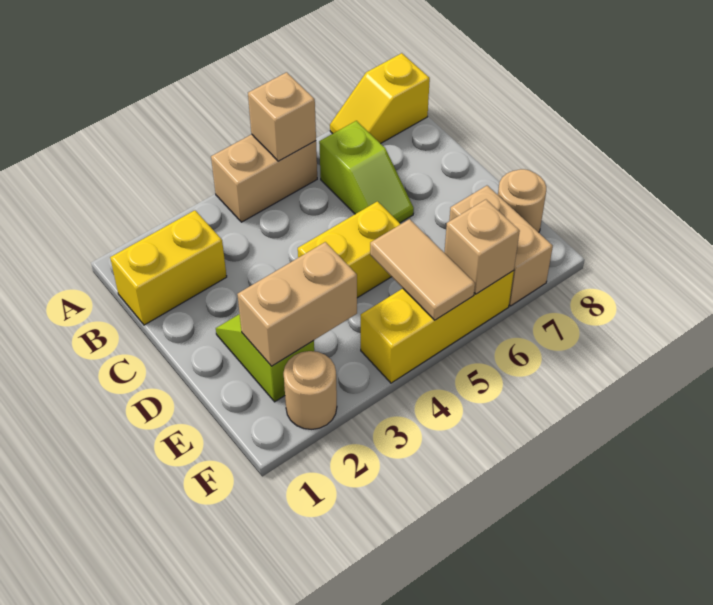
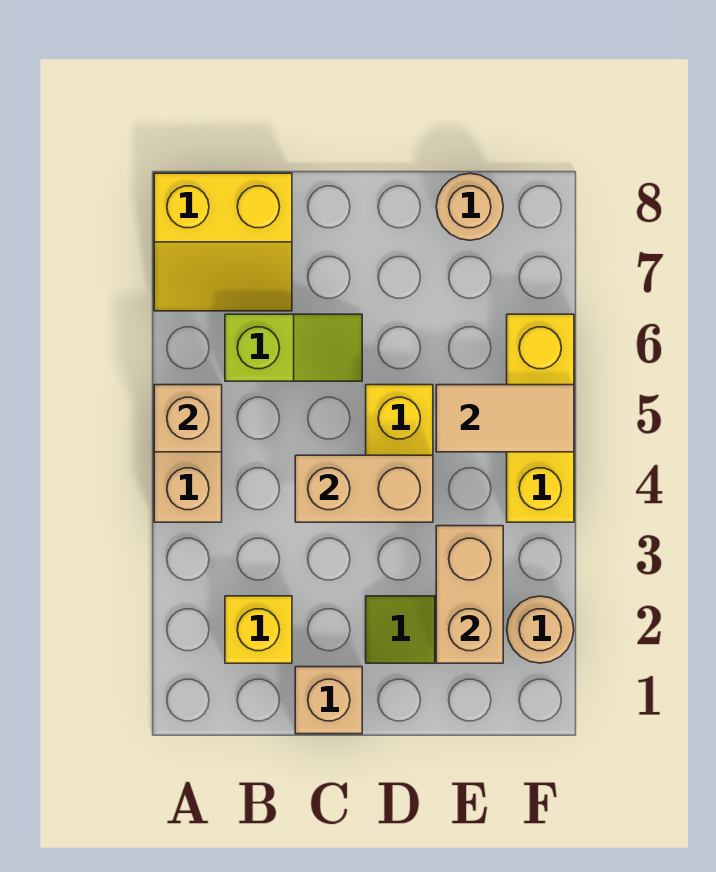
yellow slope A7:A8 level 1 top 8 -> yellow slope A7:B8 level 1 top 8
yellow brick B1:B2 level 1 -> yellow brick B2 level 1
tan brick E7:F7 level 1 -> tan brick C4:D4 level 2
tan brick F6 level 2 -> tan brick C1 level 1

